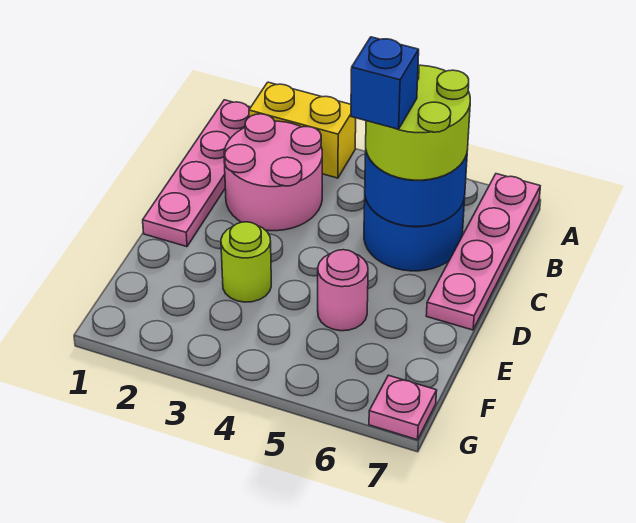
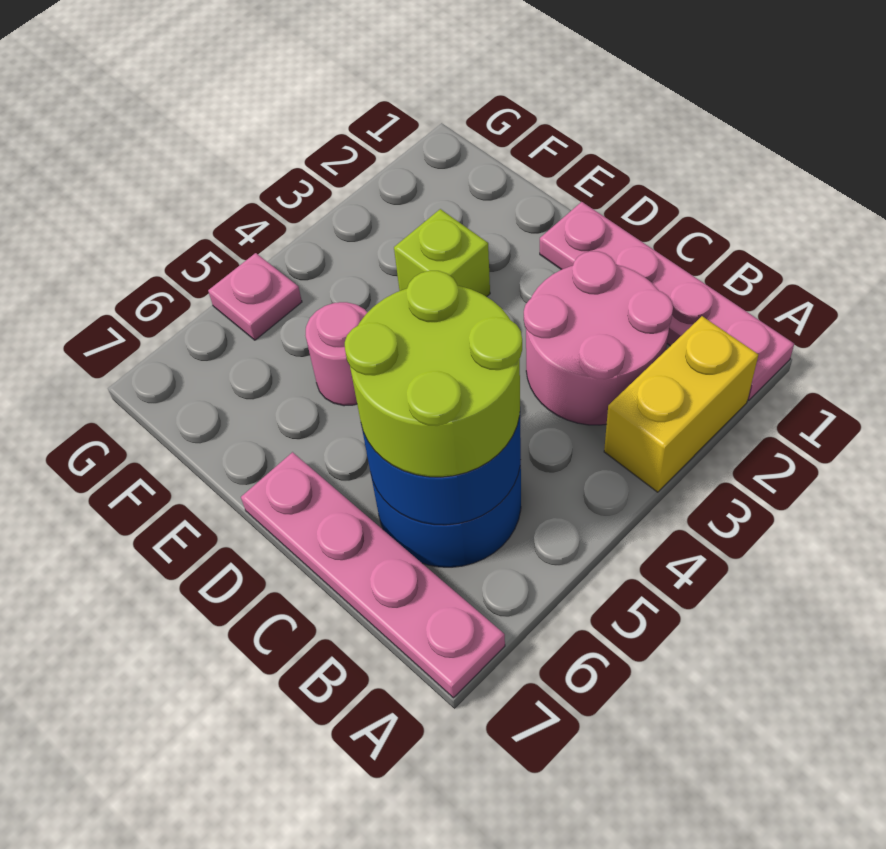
blue brick C5 level 4 -> none
lime round brick E3 level 1 -> lime brick E3 level 1
pink plate G7 level 1 -> pink plate G5 level 1

